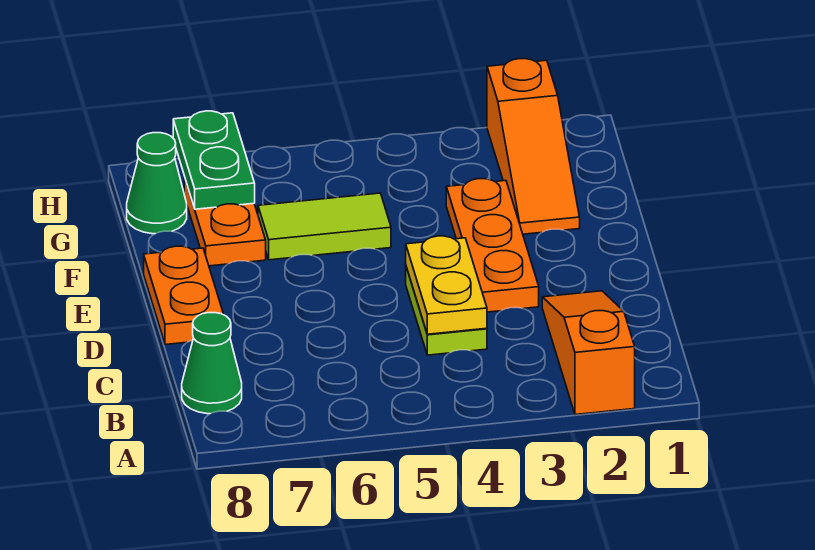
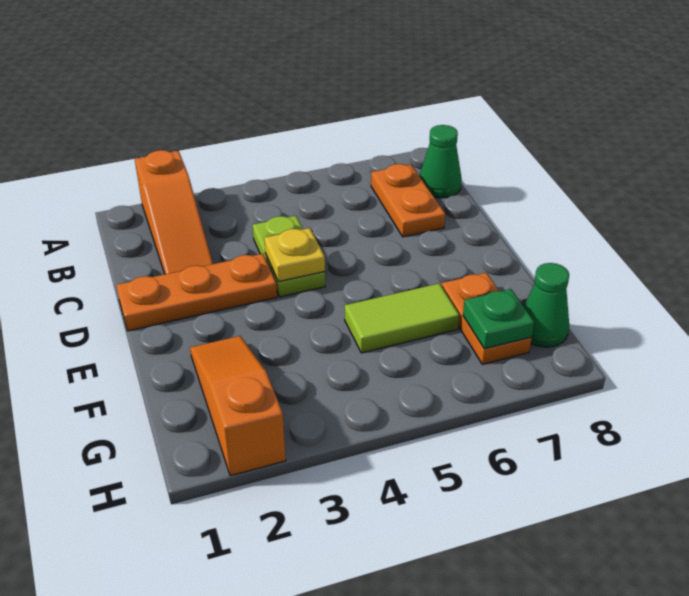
yellow plate C4:D4 level 2 -> yellow plate D4 level 2
orange plate D3:F3 level 1 -> orange plate D1:D3 level 1
orange plate D8:E8 level 1 -> orange plate B7:C7 level 1
green plate G7:H7 level 2 -> green plate G7 level 2

